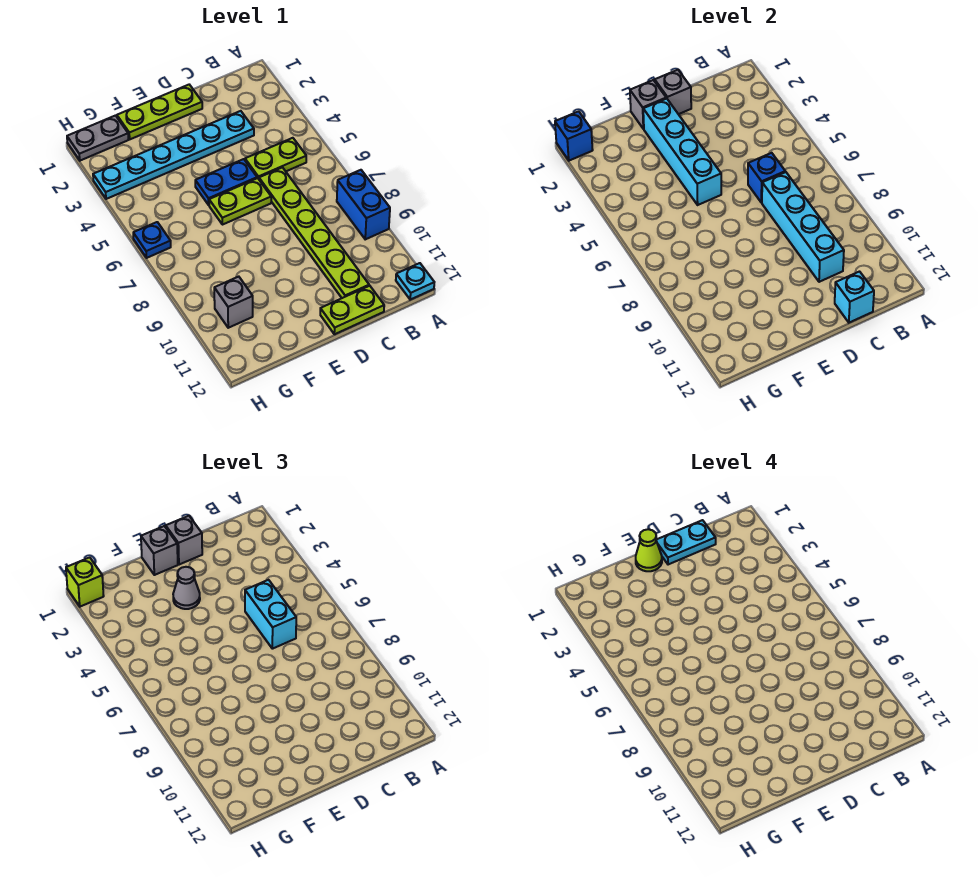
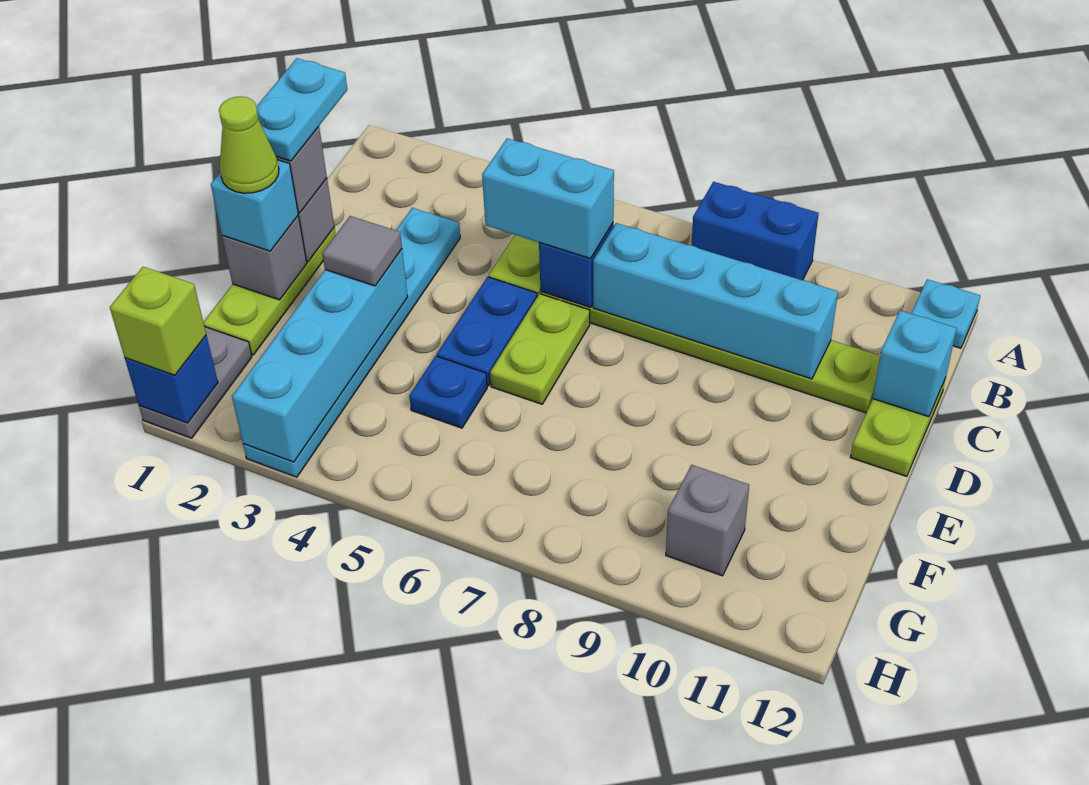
grey brick E1 level 3 -> cyan brick E1 level 3
cyan brick E2:E5 level 2 -> cyan brick E3:H3 level 2
grey cone E3 level 3 -> grey tile E3 level 3
blue plate H6 level 1 -> blue plate F5 level 1

